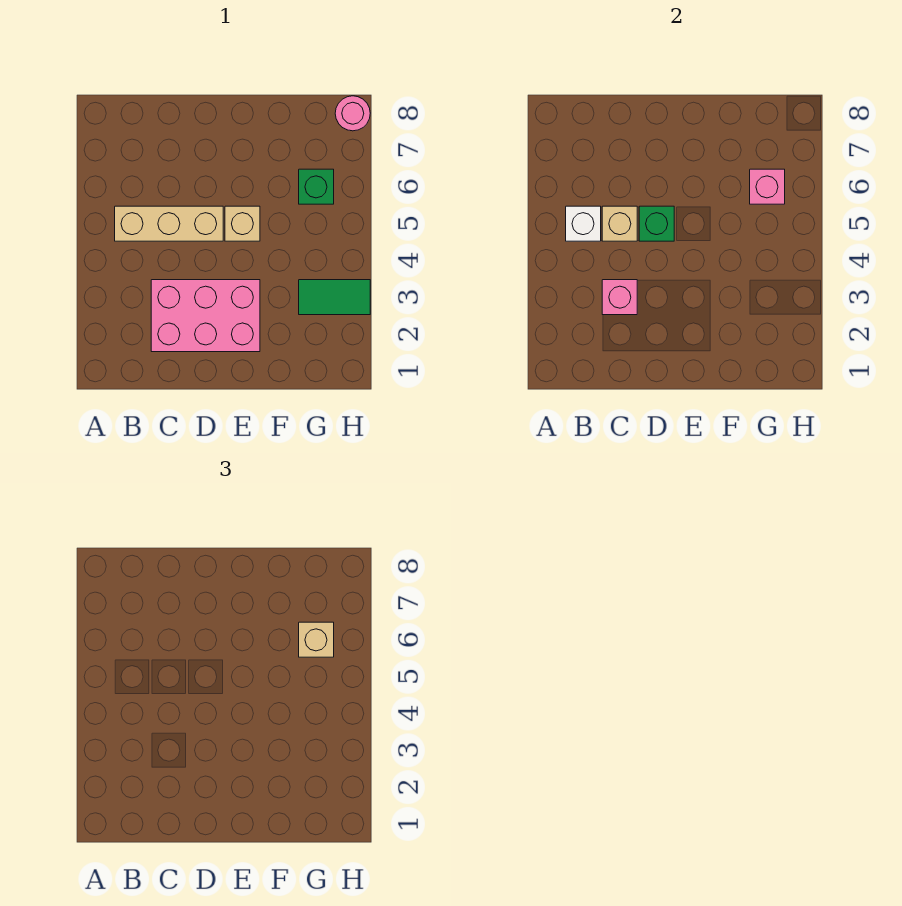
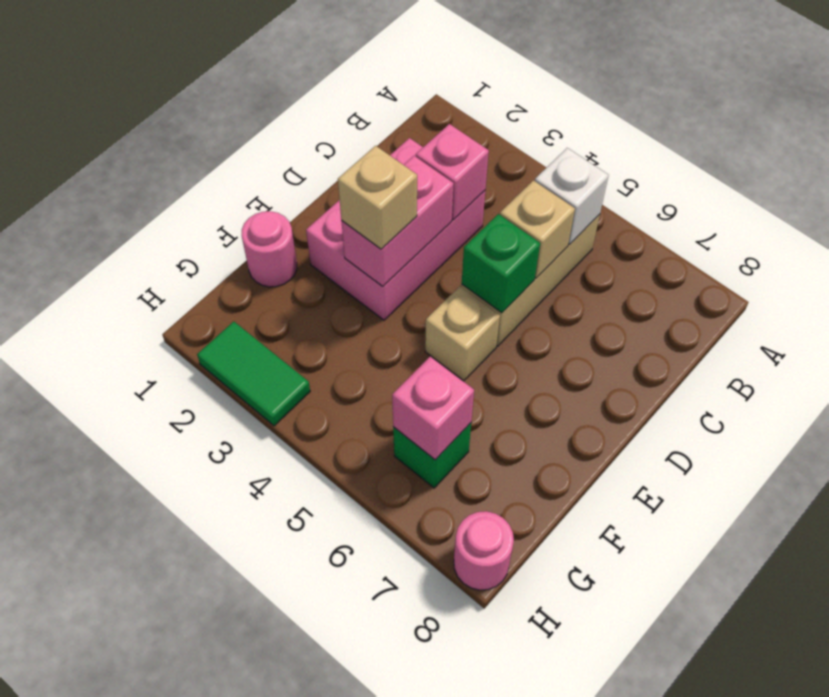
none -> pink brick D3:E3 level 2
none -> pink round brick F1 level 1
green tile G3:H3 level 1 -> green tile H2:H3 level 1
tan brick G6 level 3 -> tan brick E3 level 3

